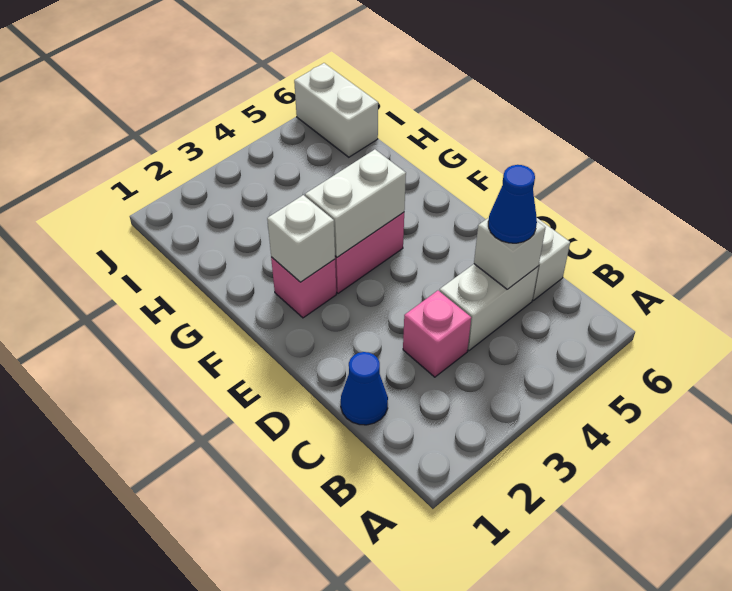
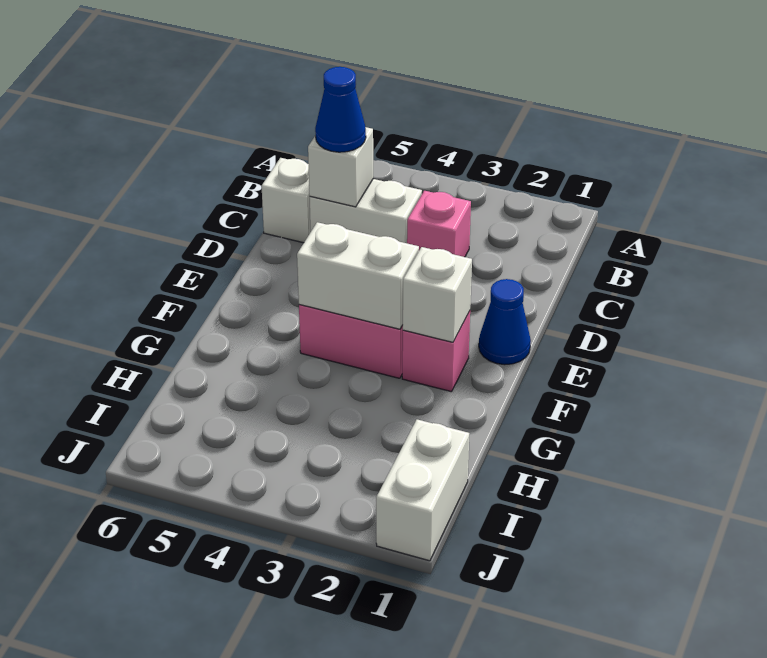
blue cone C1 level 1 -> blue cone E1 level 1
white brick I6:J6 level 1 -> white brick I1:J1 level 1

